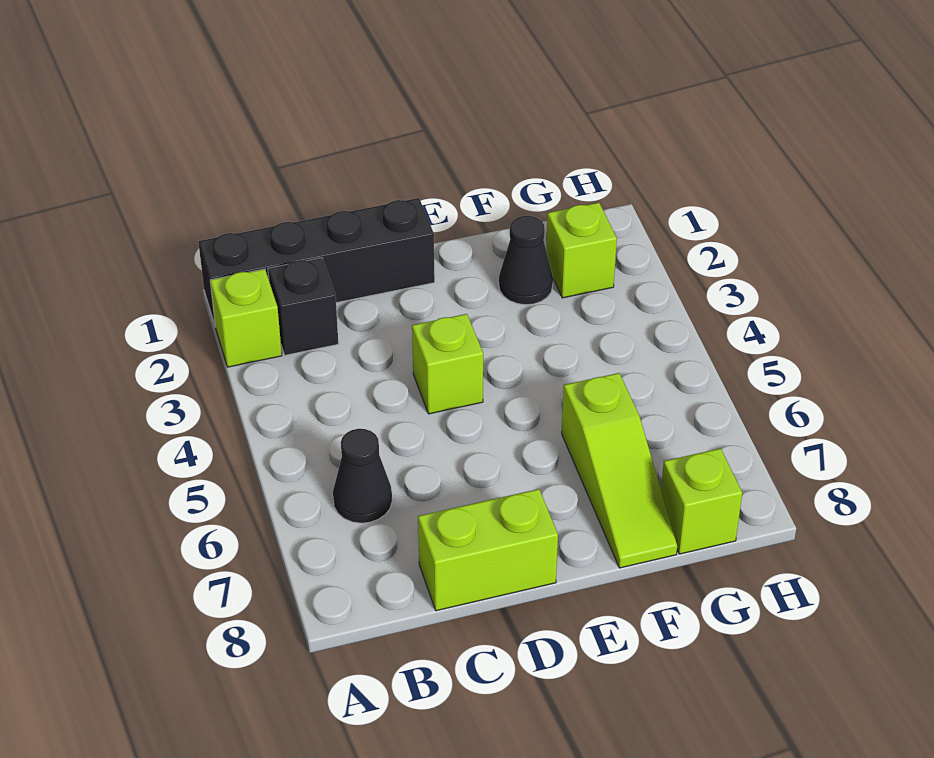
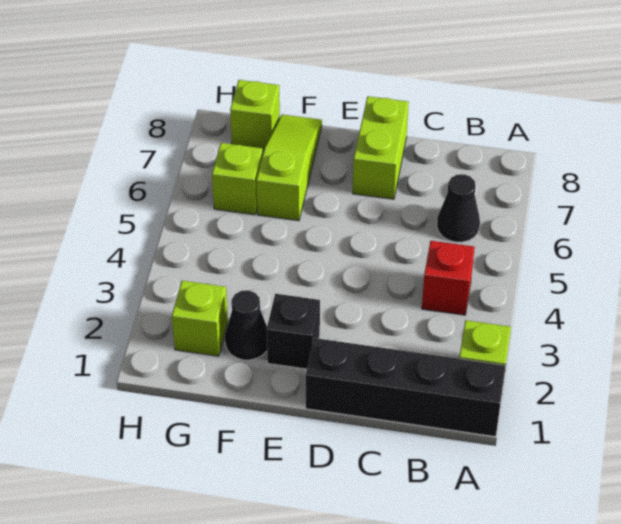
black brick B2 level 1 -> black brick E2 level 1
none -> red brick B4 level 1
lime brick C8:D8 level 1 -> lime brick D7:D8 level 1
lime brick D4 level 1 -> lime brick G6 level 1

